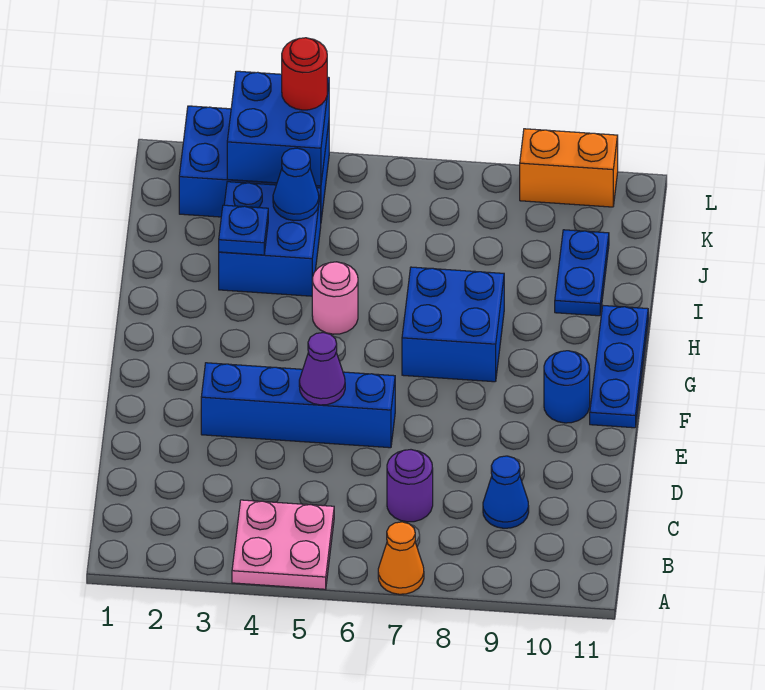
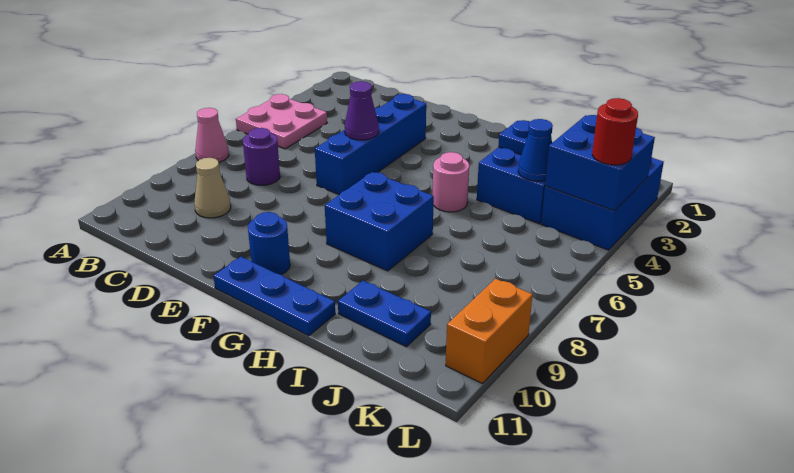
orange cone A7 level 1 -> pink cone A7 level 1
blue cone C9 level 1 -> tan cone C9 level 1

